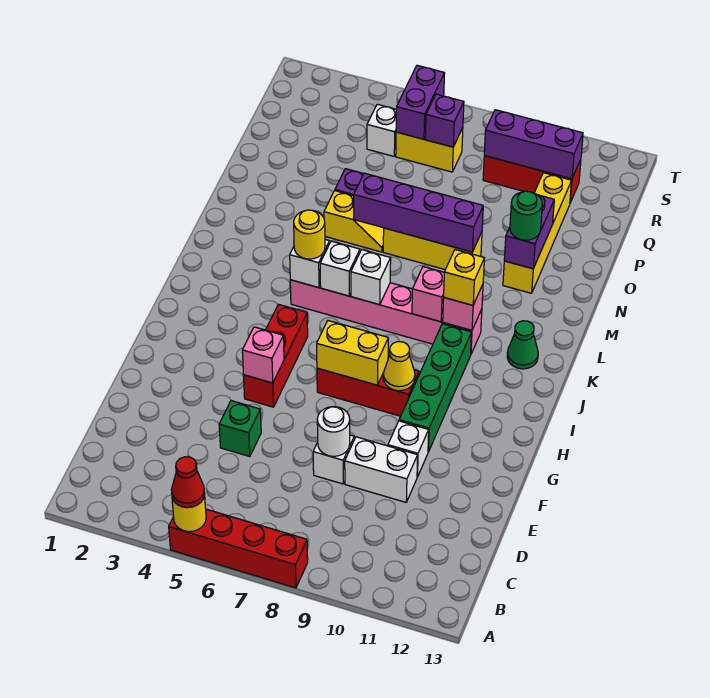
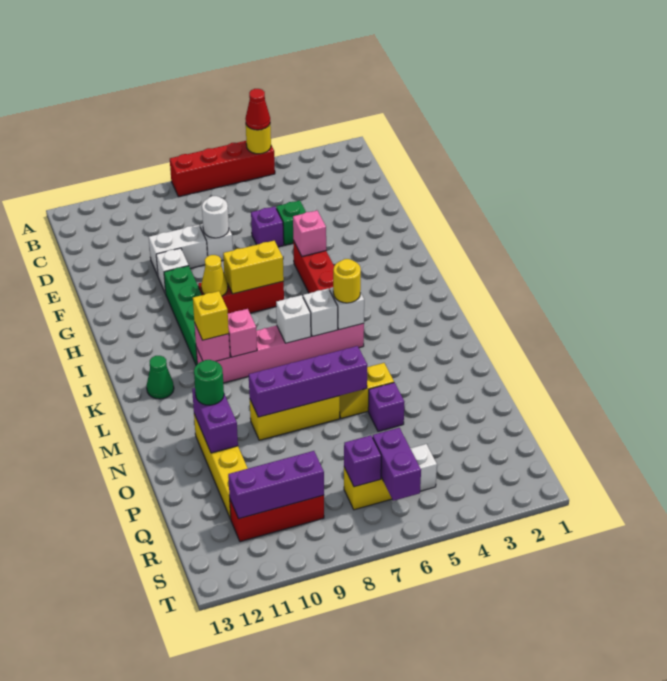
none -> purple brick E6 level 1

